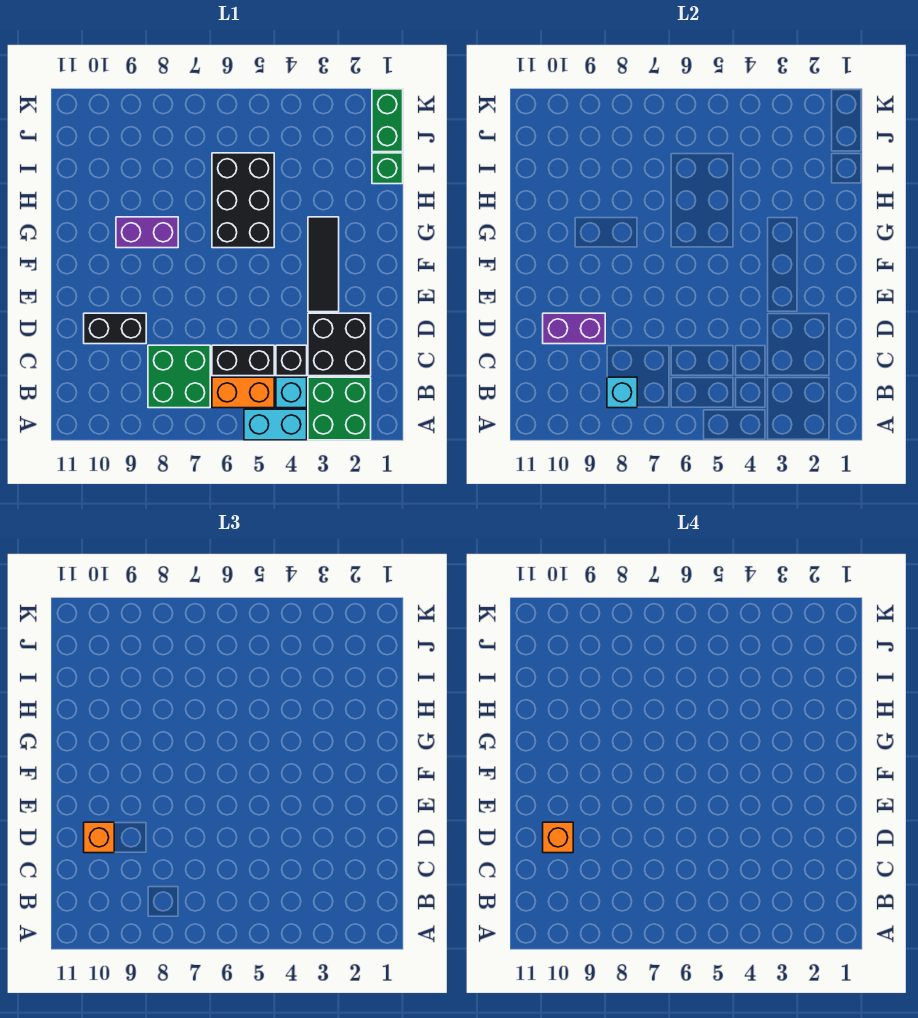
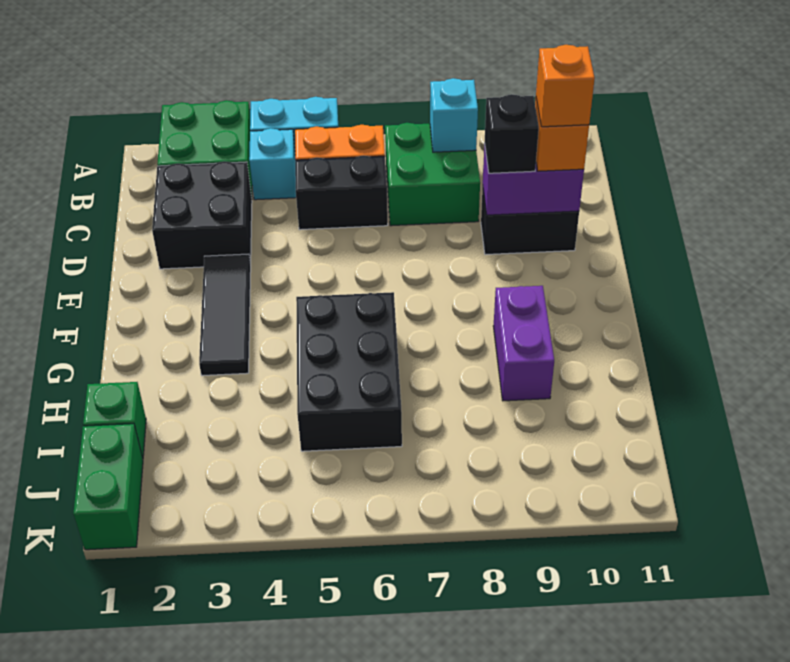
black brick C4 level 1 -> black brick D9 level 3
purple brick G8:G9 level 1 -> purple brick G9:H9 level 1

